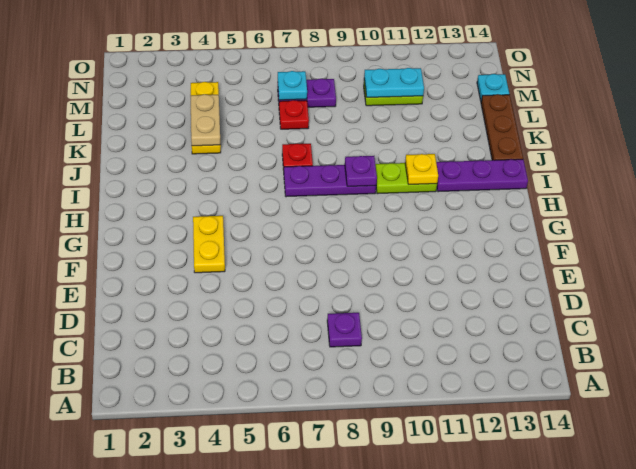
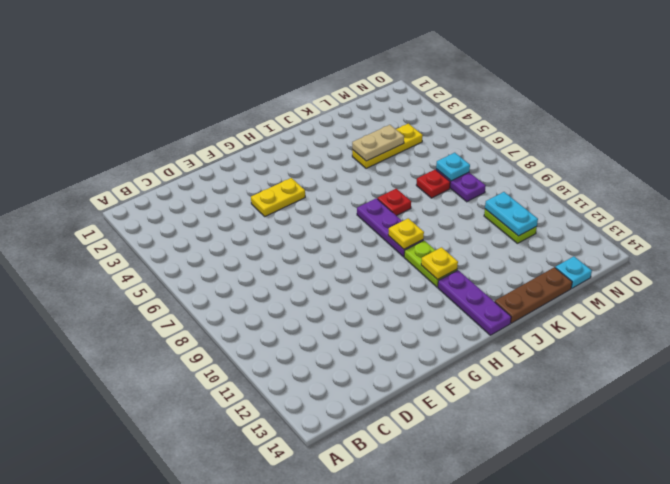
purple plate C8 level 1 -> none
purple plate I9 level 2 -> yellow plate I9 level 2

